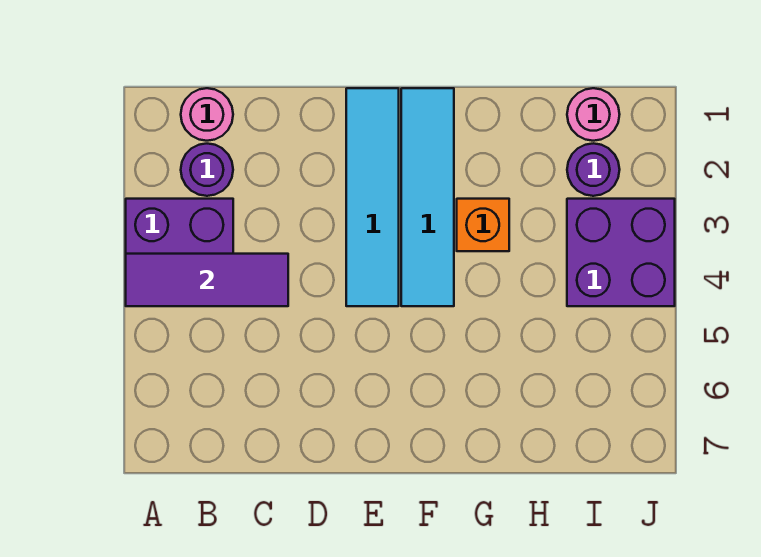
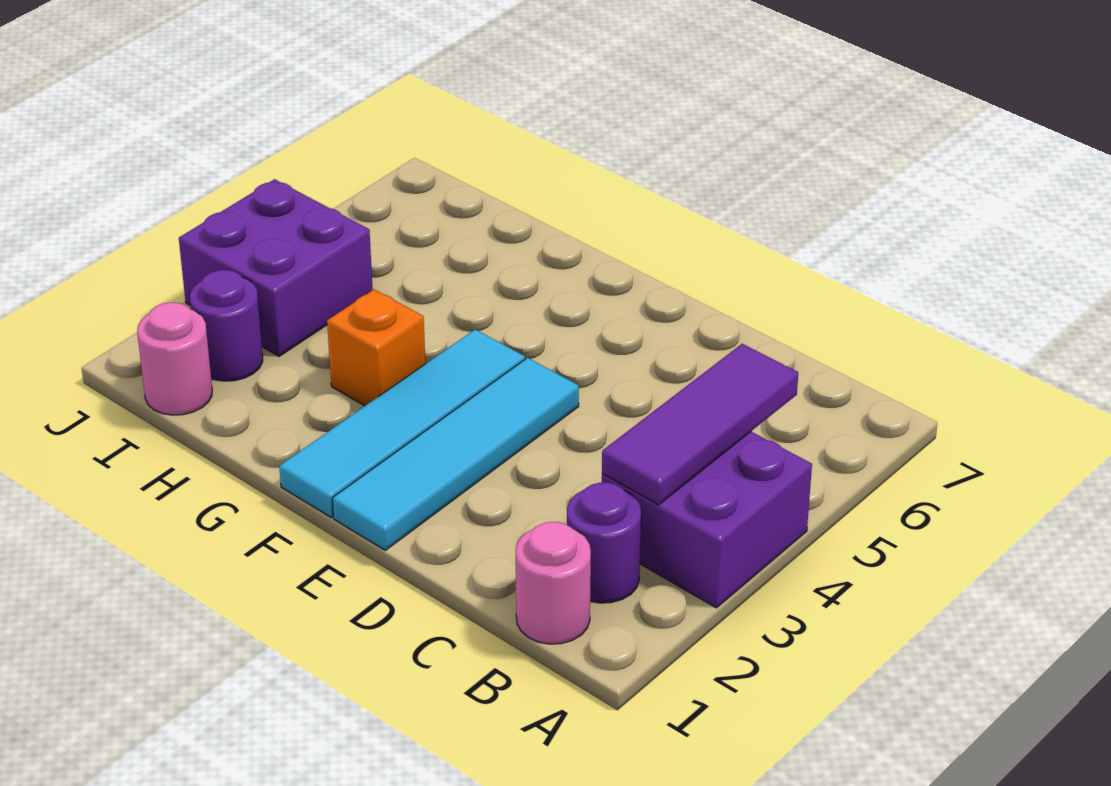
purple tile A4:C4 level 2 -> purple tile B3:B5 level 2

